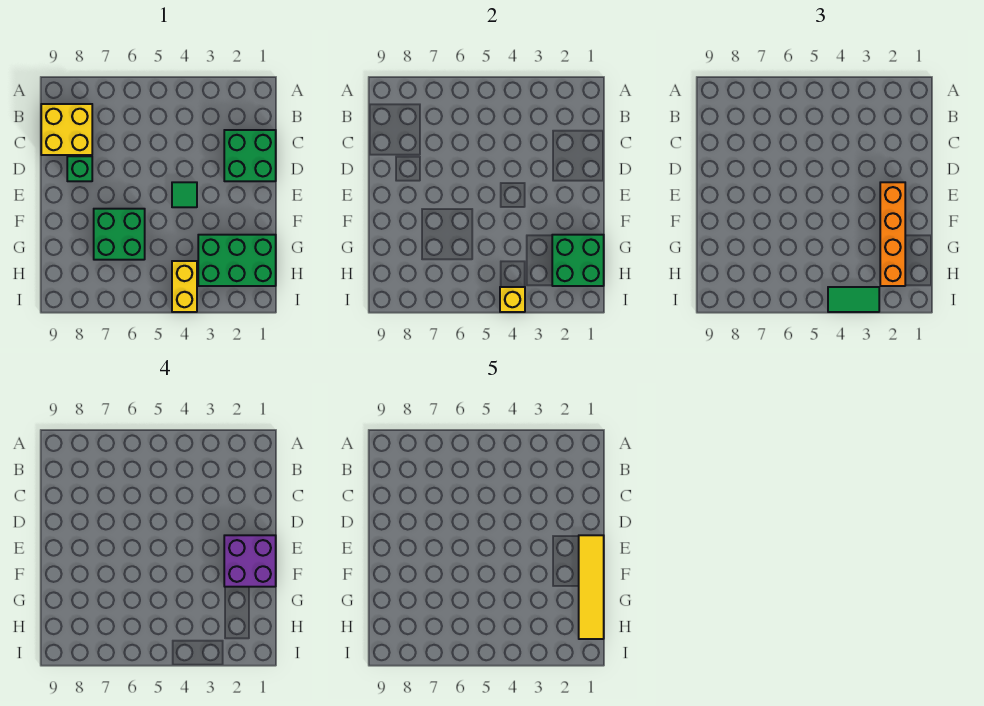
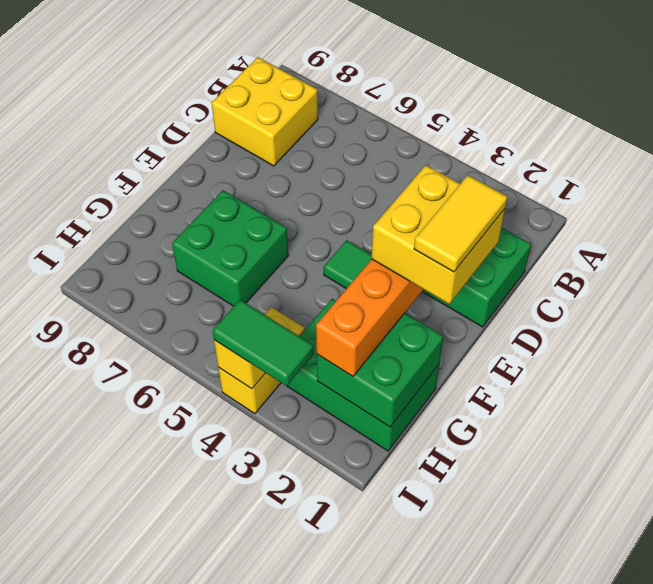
green brick D8 level 1 -> none
purple brick E1:F2 level 4 -> yellow brick E1:F2 level 4
yellow tile E1:H1 level 5 -> yellow tile E1:F1 level 5

